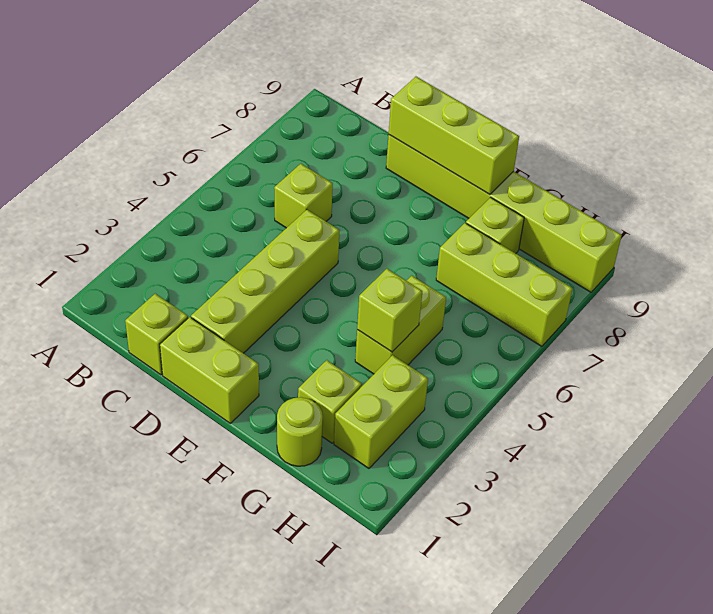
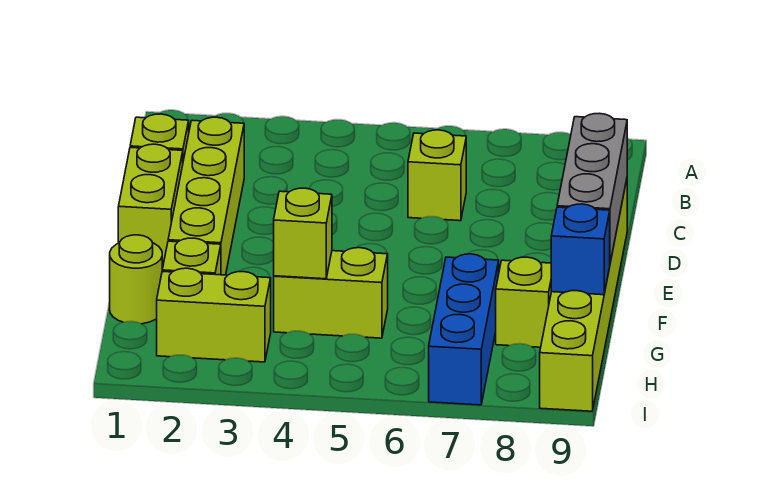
lime brick D2:D5 level 1 -> lime brick C2:F2 level 1
lime brick D9:F9 level 2 -> grey brick D9:F9 level 2
lime brick G7:I7 level 1 -> blue brick G7:I7 level 1
none -> blue brick G9 level 2

